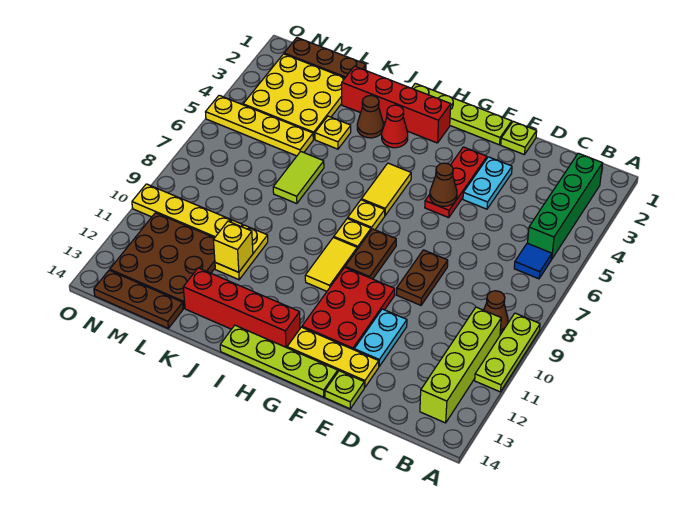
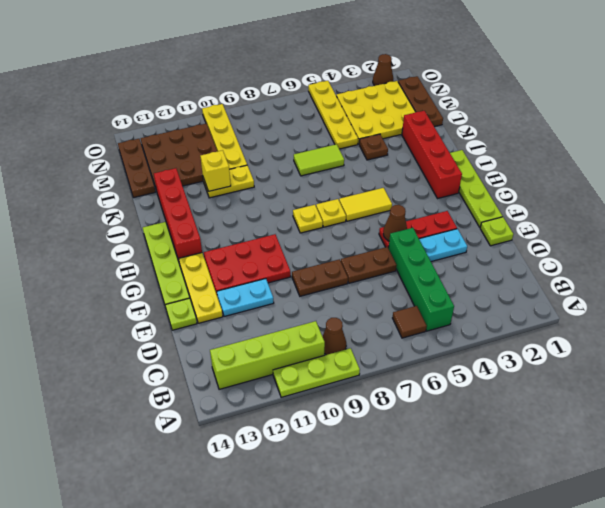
green brick B2:B5 level 1 -> green brick B5:E5 level 1
blue tile B6 level 1 -> brown tile B6 level 1
brown plate G8:G9 level 1 -> brown plate E6:E7 level 1
yellow tile H9:H10 level 1 -> none
red cone I3 level 1 -> none
brown cone J3 level 1 -> brown cone O2 level 1
yellow plate K4 level 1 -> brown plate K4 level 1

